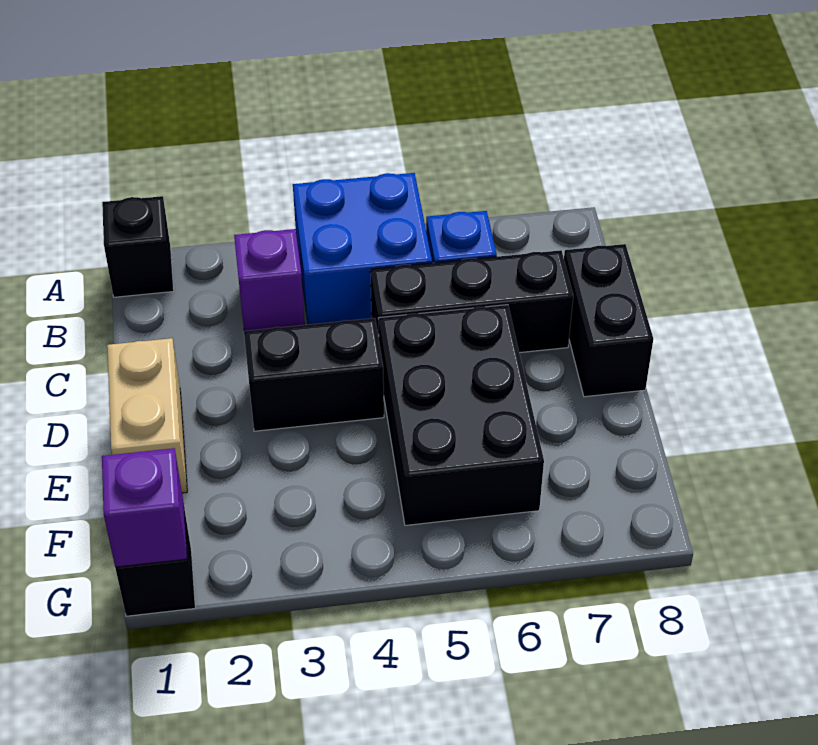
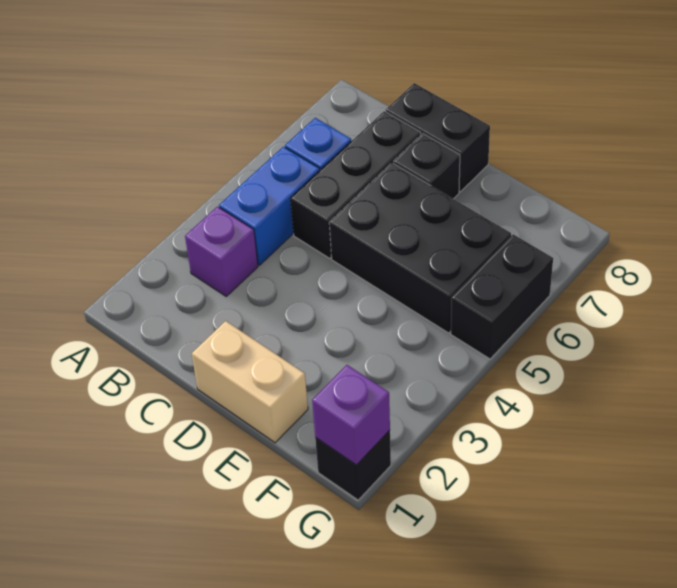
black brick A1 level 1 -> black brick D7 level 1
blue brick A4:B5 level 1 -> blue brick B4:B5 level 1
black brick D3:D4 level 1 -> black brick G5:G6 level 1

